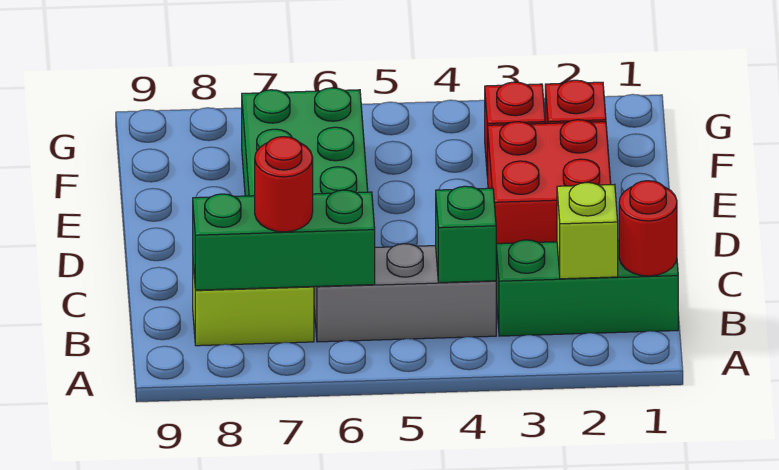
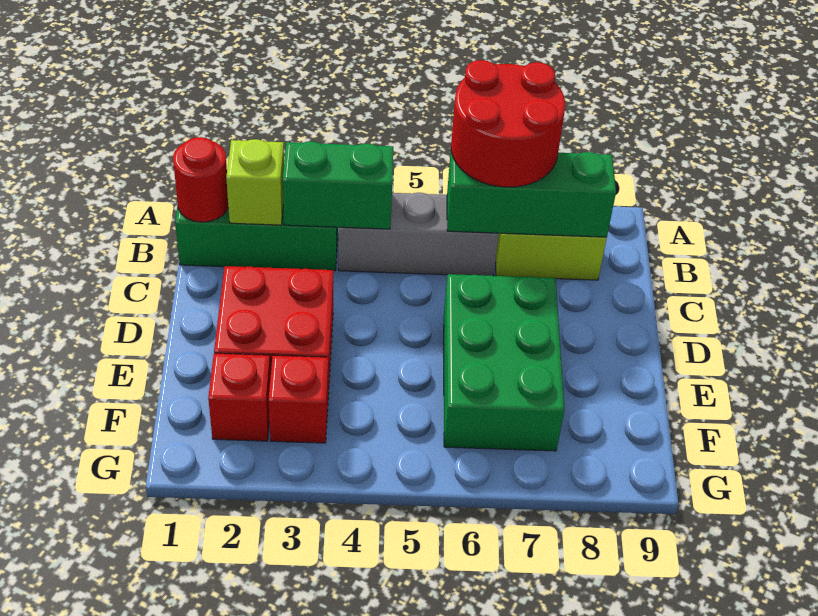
green brick B4 level 2 -> green brick B3:B4 level 2
red round brick B7 level 3 -> red round brick A6:B7 level 3

